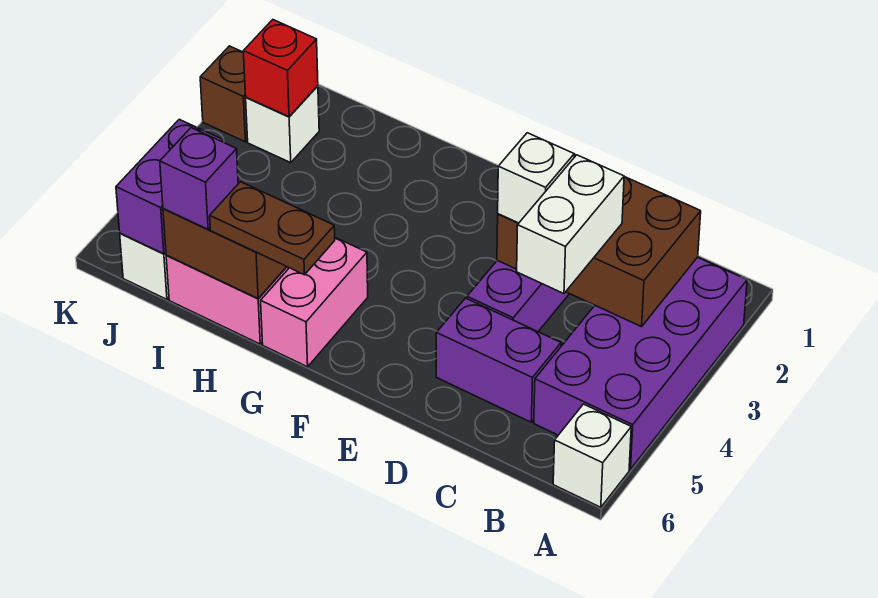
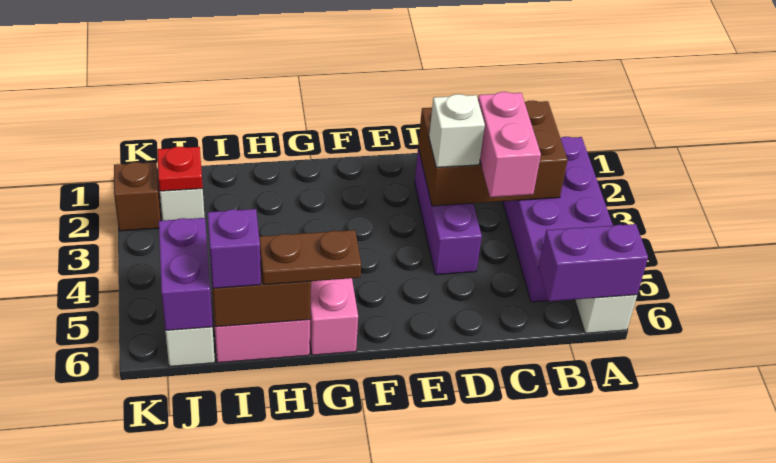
white brick C3:C4 level 3 -> pink brick C3:C4 level 3
purple brick C5:D5 level 1 -> purple brick A6:B6 level 2
red brick J2 level 2 -> red plate J2 level 2

